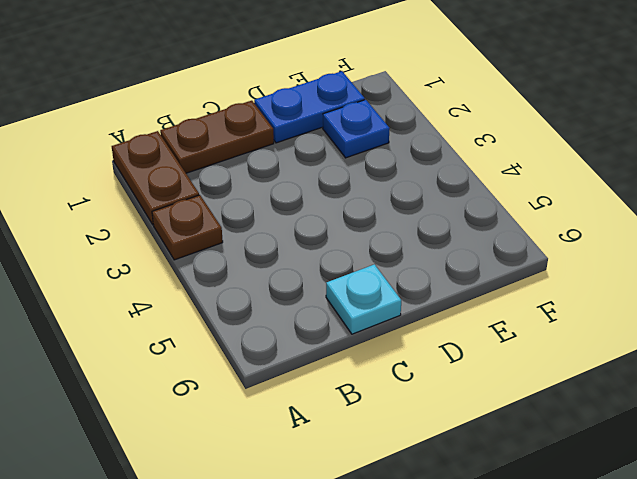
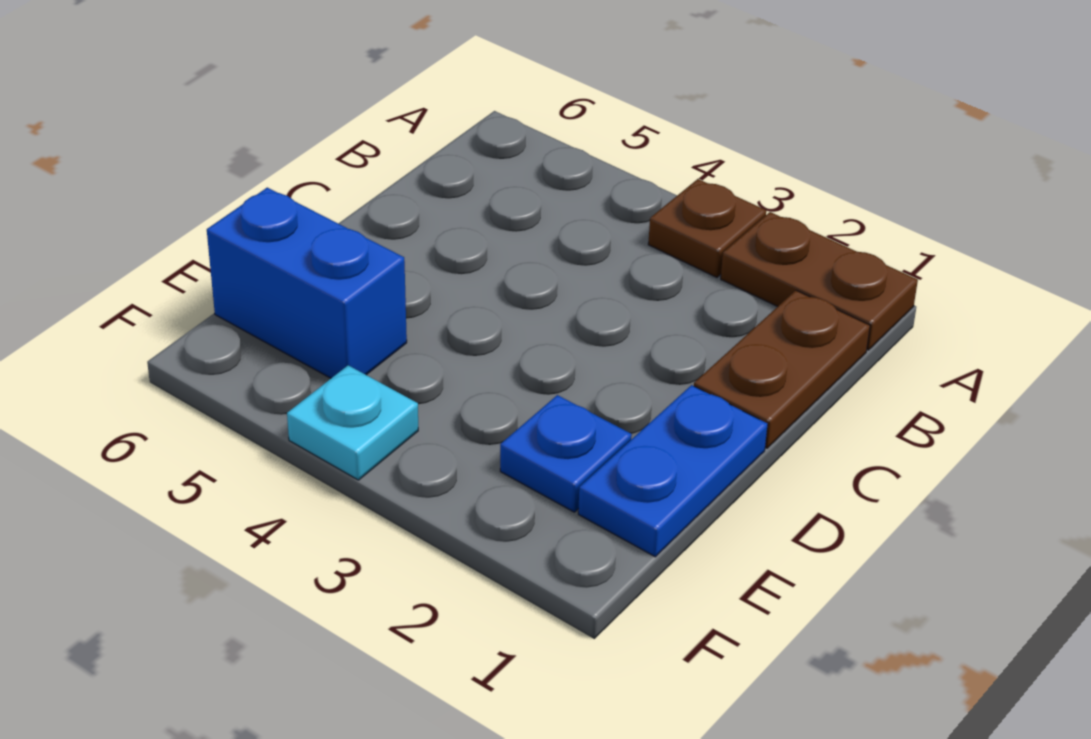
cyan plate C6 level 1 -> cyan plate F4 level 1
none -> blue brick E5:E6 level 1

